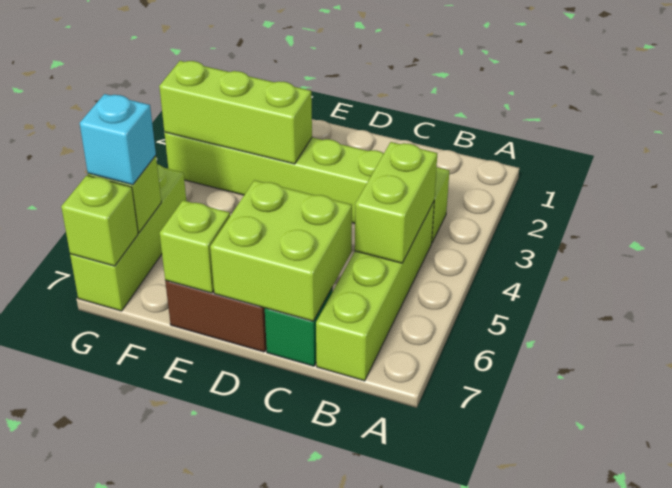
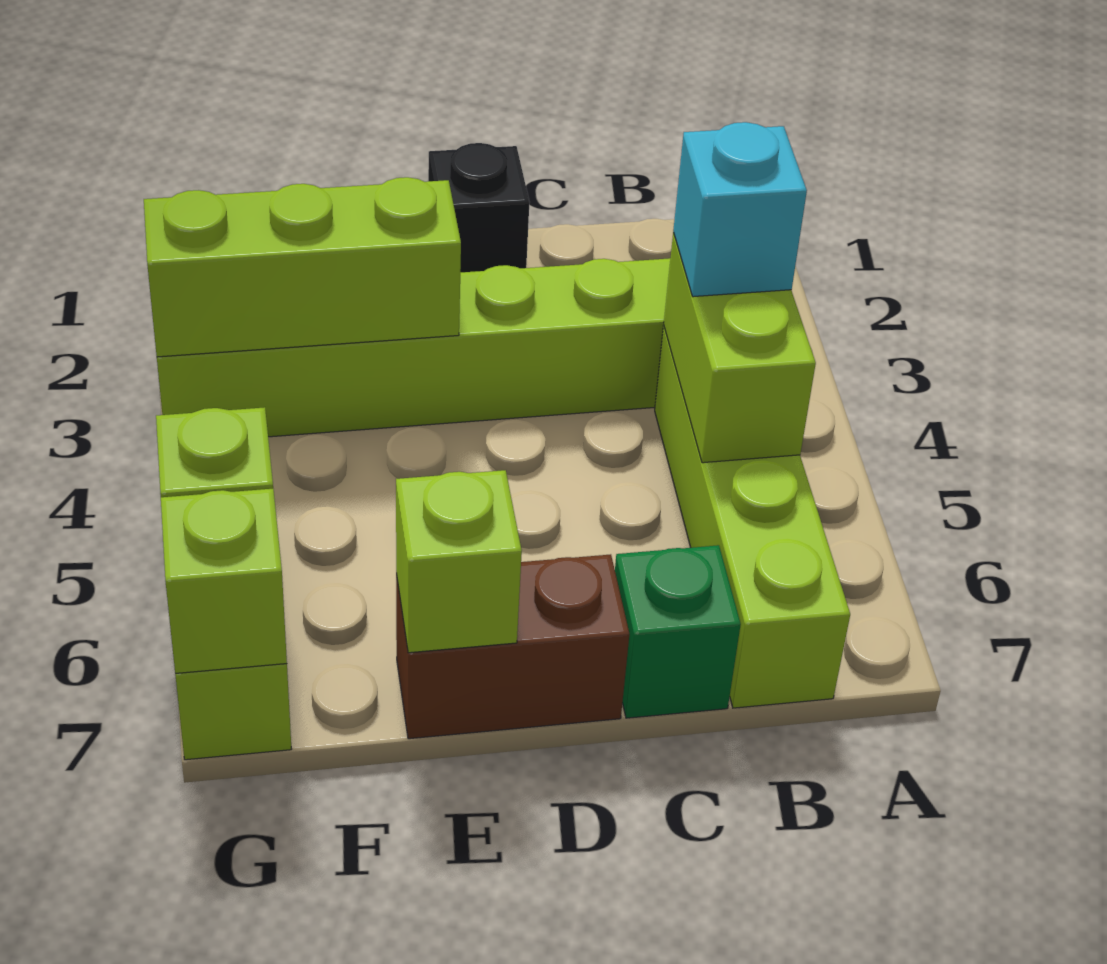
lime brick C6:D7 level 2 -> none
none -> black brick D1 level 1
cyan brick G6 level 3 -> cyan brick B4 level 3

